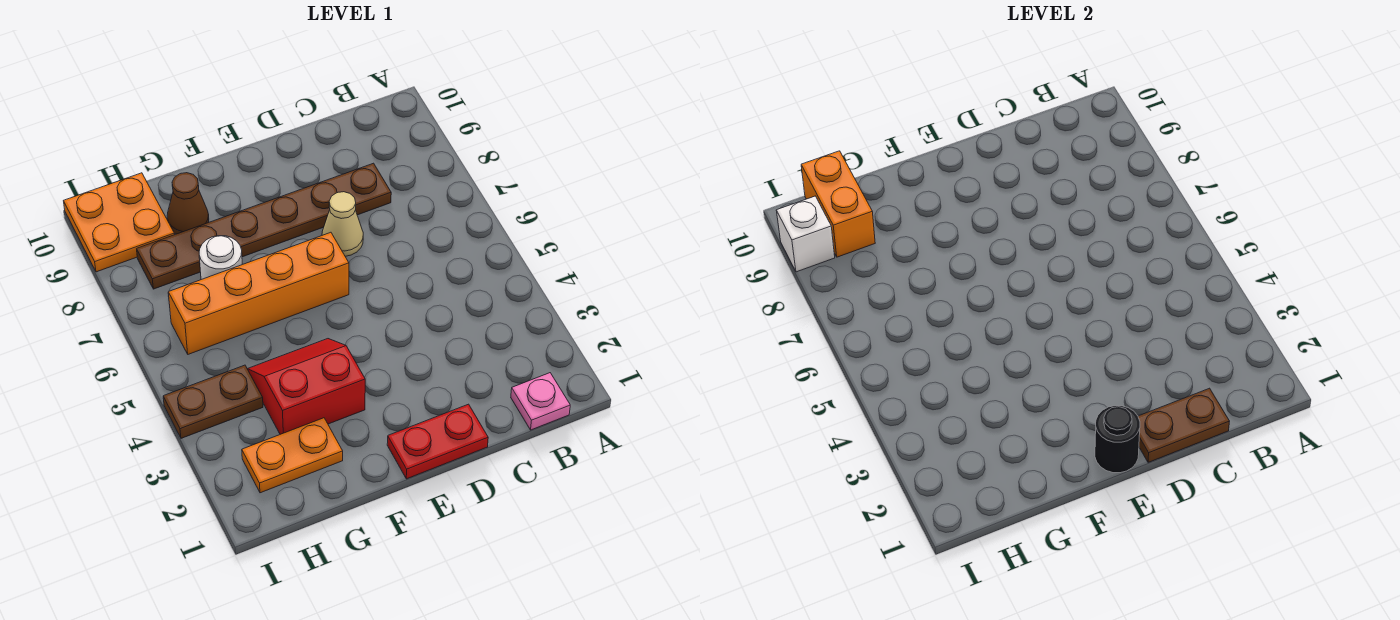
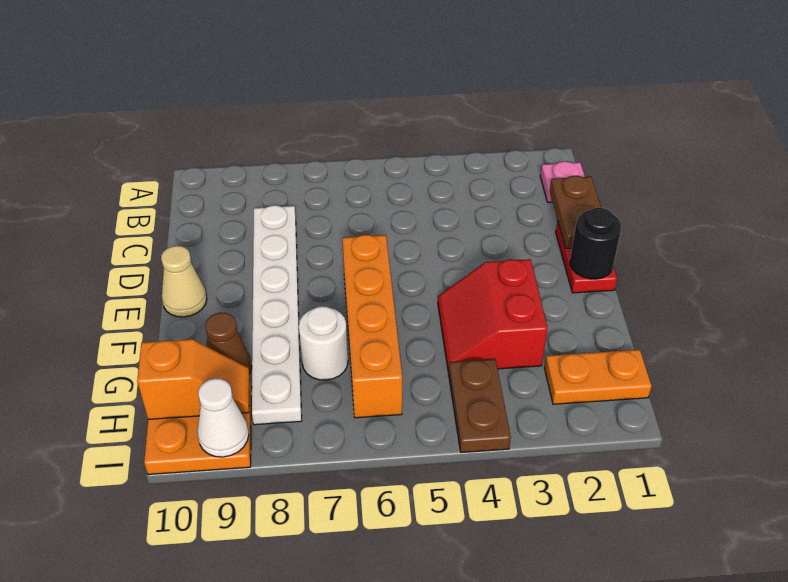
brown plate C8:H8 level 1 -> white plate C8:H8 level 1
tan cone D7 level 1 -> tan cone E10 level 1
orange plate G2:H2 level 1 -> orange plate H1:H2 level 1
orange brick H9:H10 level 2 -> orange slope H9:H10 level 2 top 10
white brick I9 level 2 -> white cone I9 level 2

